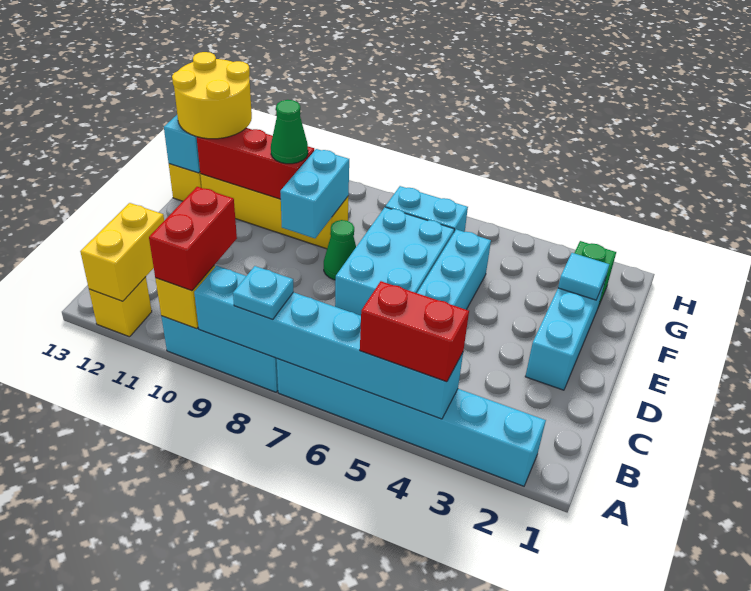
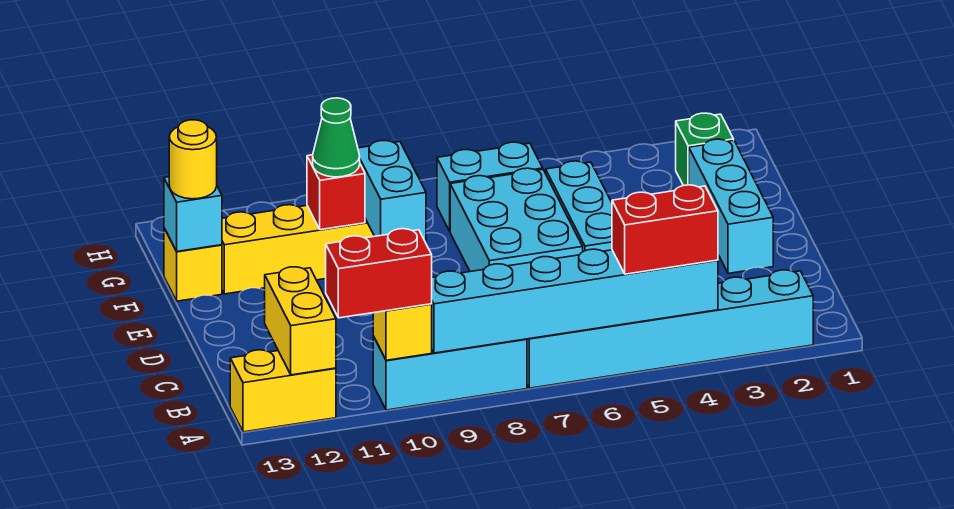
cyan plate A8 level 3 -> none
red brick A10:B10 level 3 -> red brick A10:A11 level 3
yellow brick A12 level 1 -> yellow brick A12:A13 level 1
green cone E8 level 1 -> none
cyan tile F2 level 2 -> none
red brick F10:F12 level 2 -> red brick F10 level 2
yellow round brick F12:G13 level 3 -> yellow round brick F13 level 3

